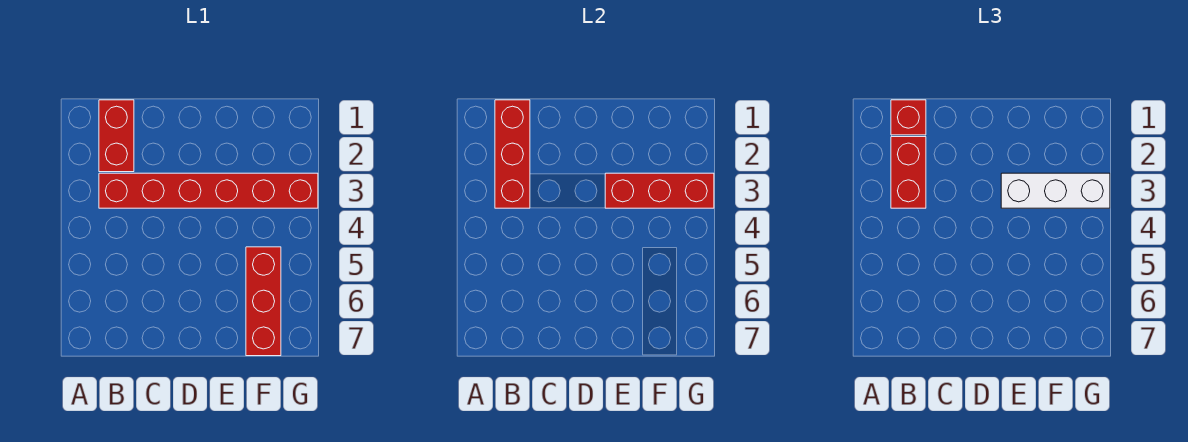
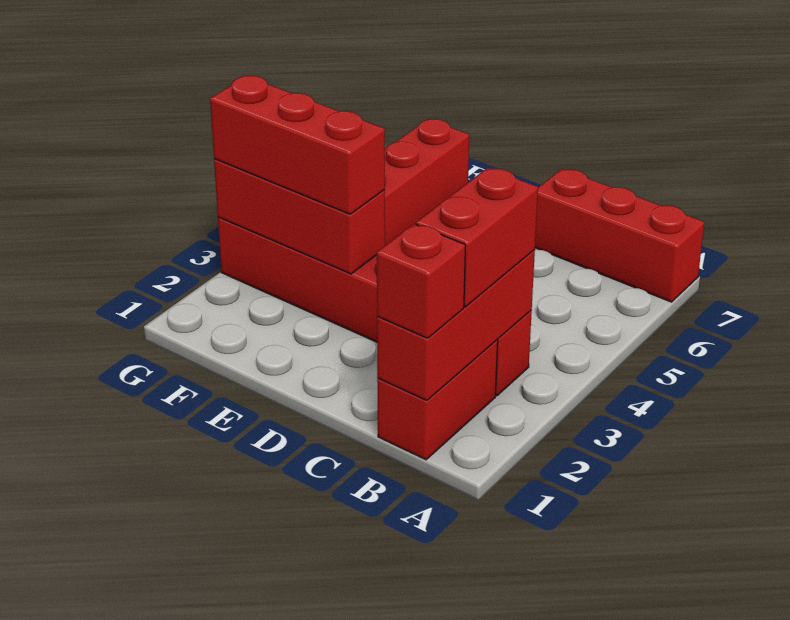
none -> red brick A7:C7 level 1
white brick E3:G3 level 3 -> red brick E3:G3 level 3

